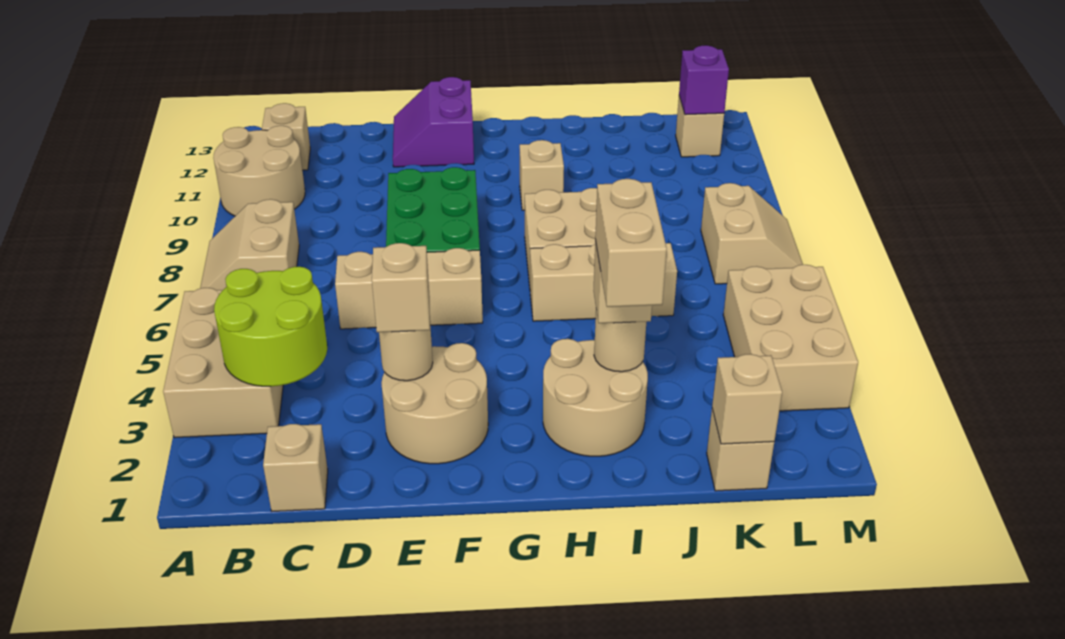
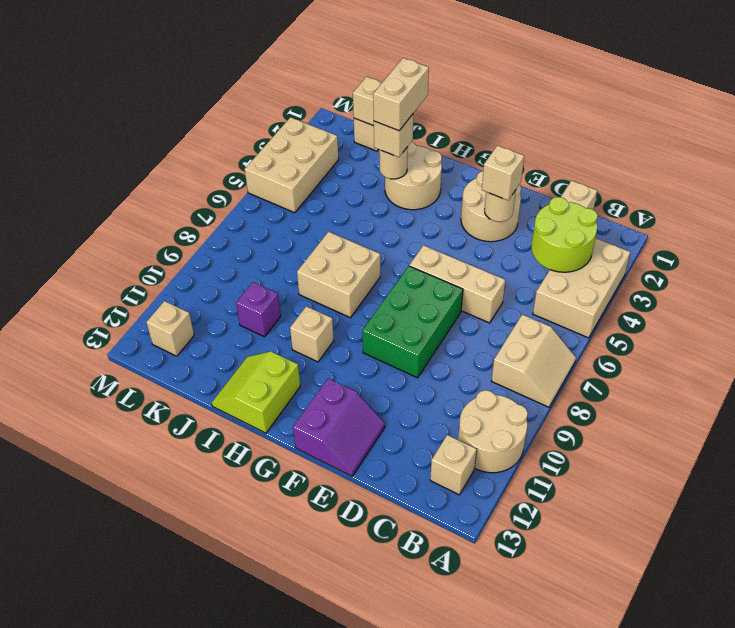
tan brick H6:J6 level 1 -> none
none -> lime slope H12:I13 level 1 top H
tan slope L7:M8 level 1 top L -> none
purple brick L12 level 2 -> purple brick J10 level 1

